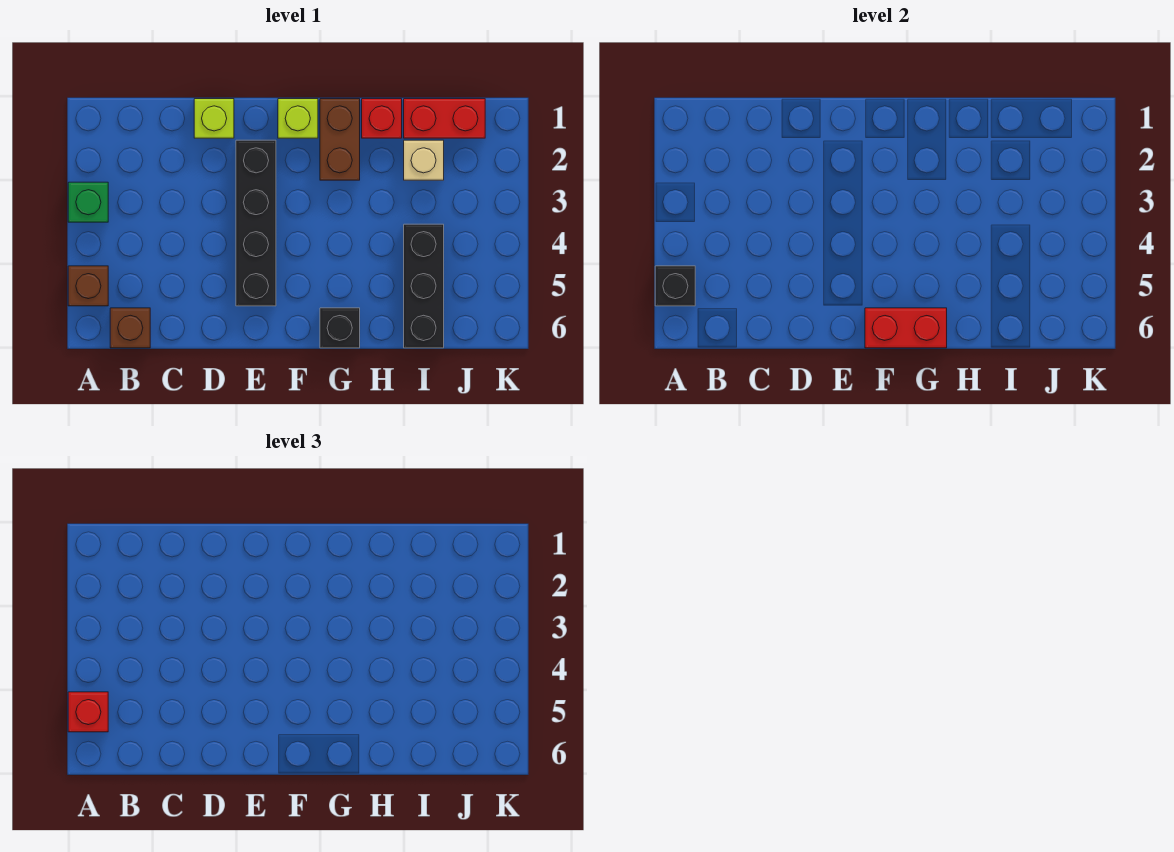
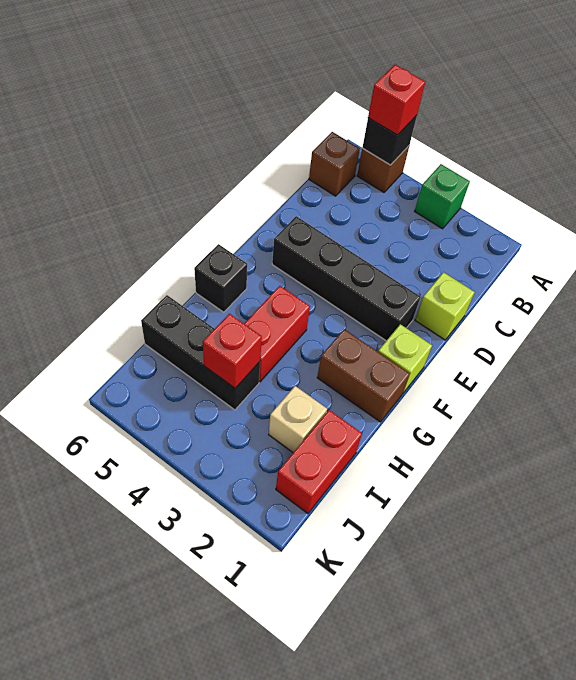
red brick F6:G6 level 2 -> red brick G4:H4 level 1
red brick H1 level 1 -> red brick I4 level 2

